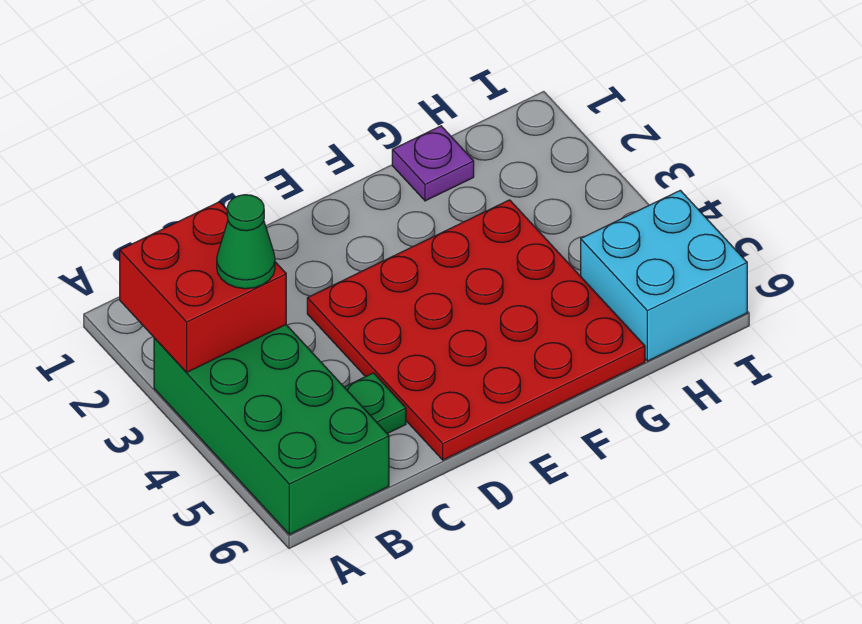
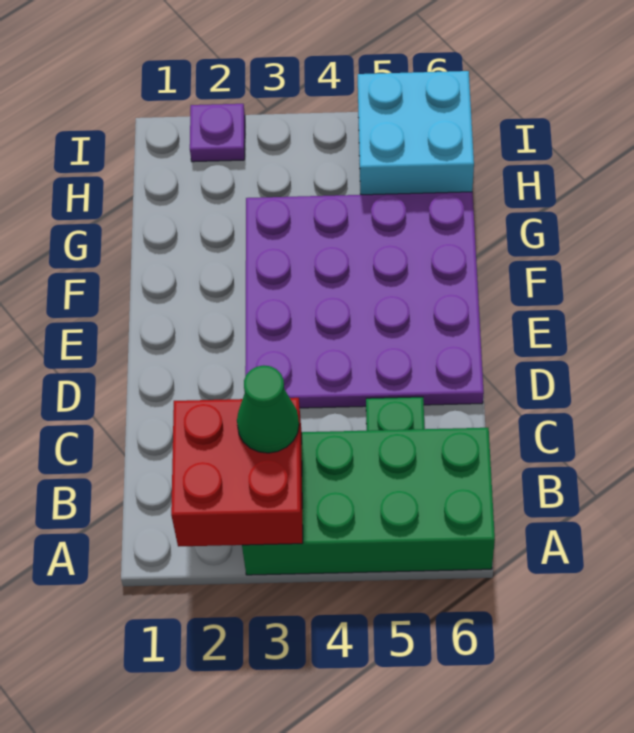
red plate D3:G6 level 1 -> purple plate D3:G6 level 1
purple plate G1 level 1 -> purple plate I2 level 1

